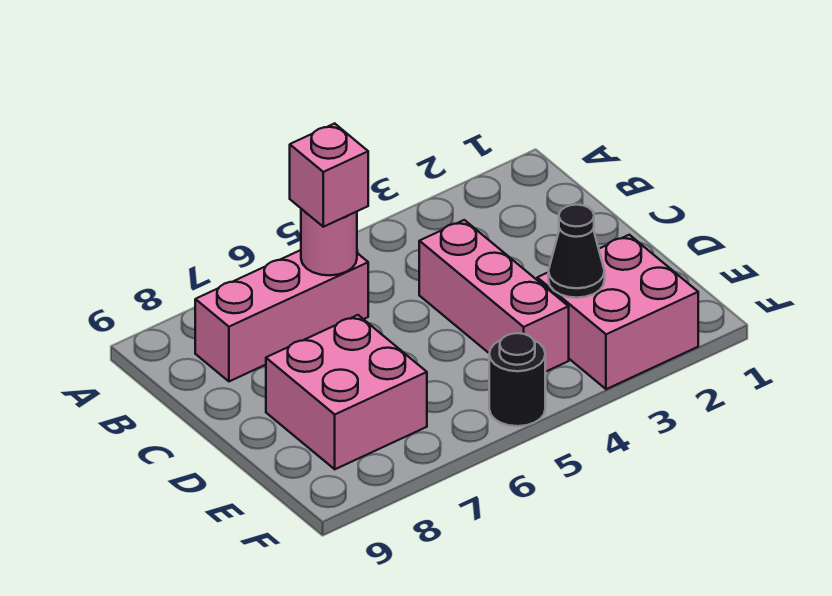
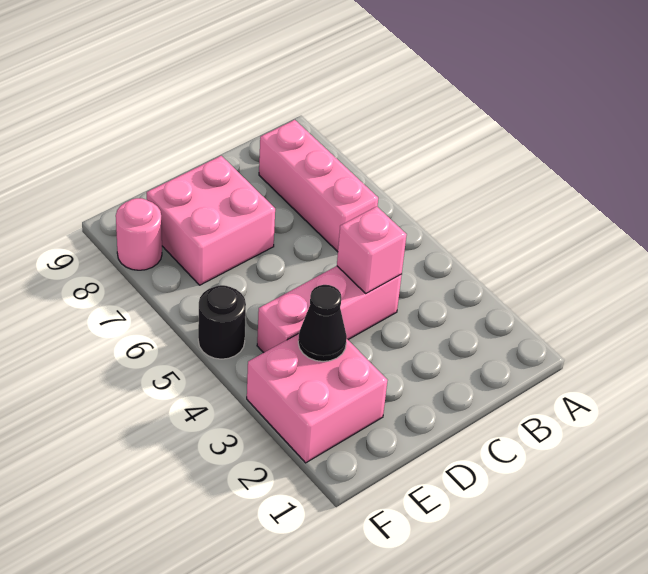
pink round brick B6 level 2 -> pink round brick F8 level 1
pink brick B6 level 3 -> pink brick C4 level 2

